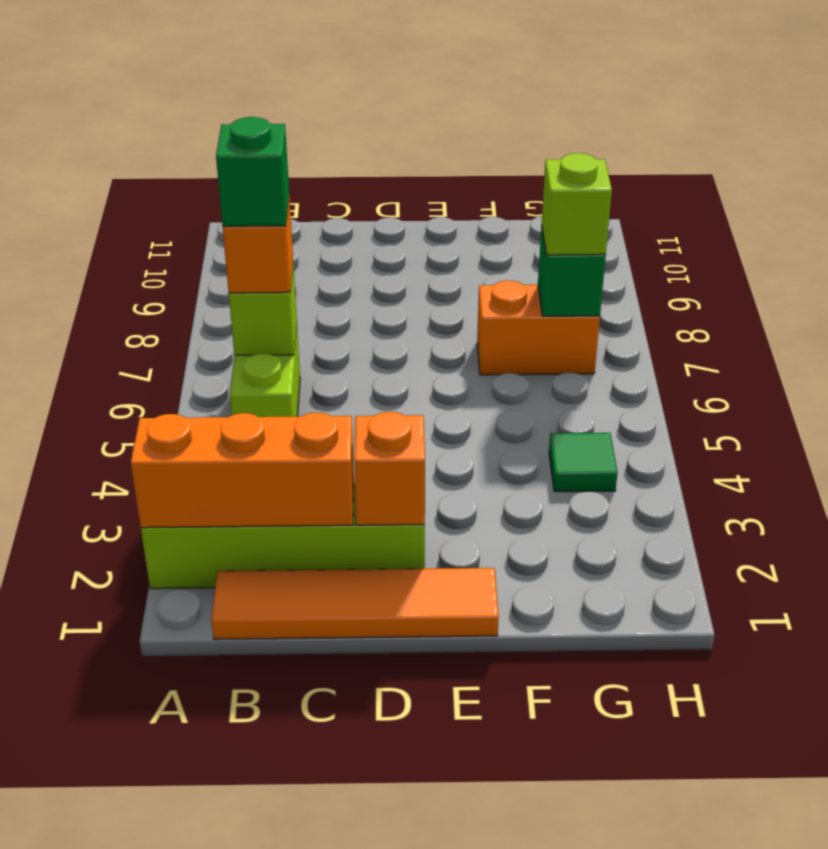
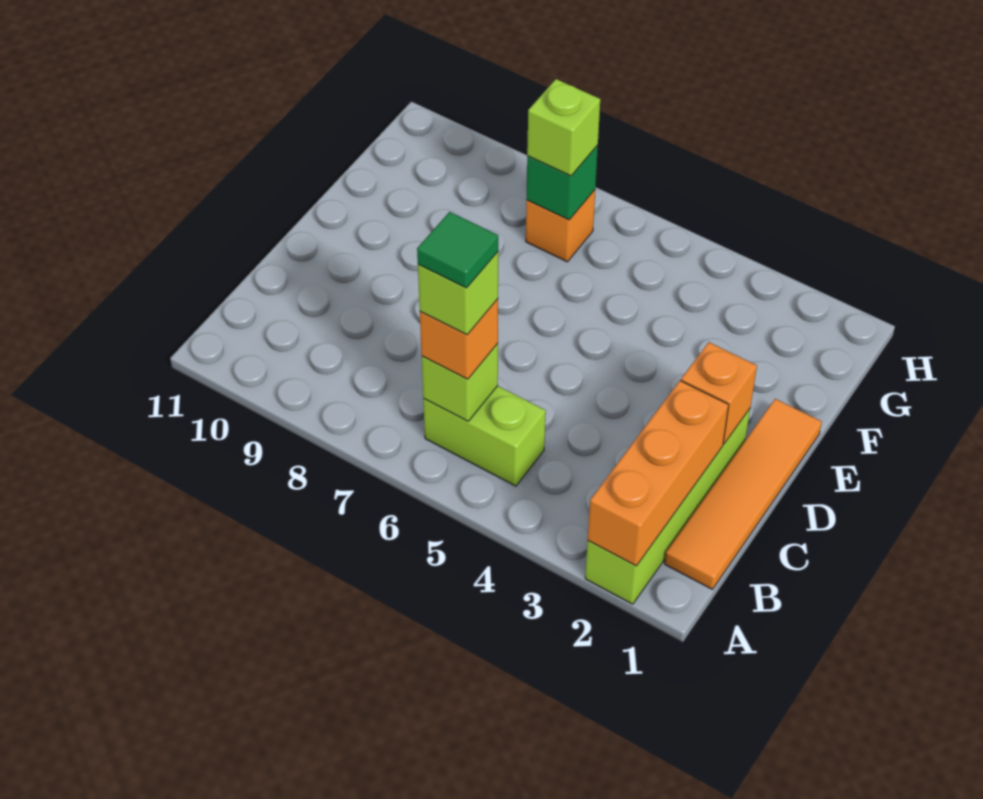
green brick B6 level 4 -> lime brick B6 level 4
orange brick F7:G7 level 1 -> orange brick G7 level 1
green tile G4 level 1 -> green tile B6 level 5

